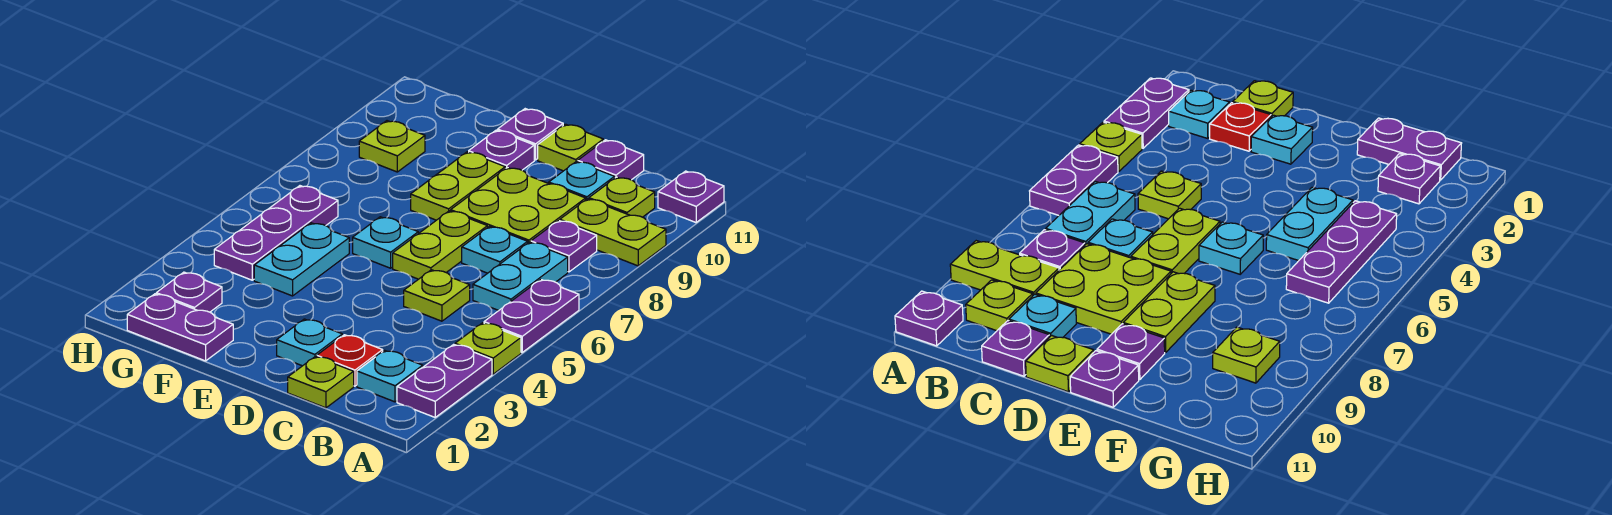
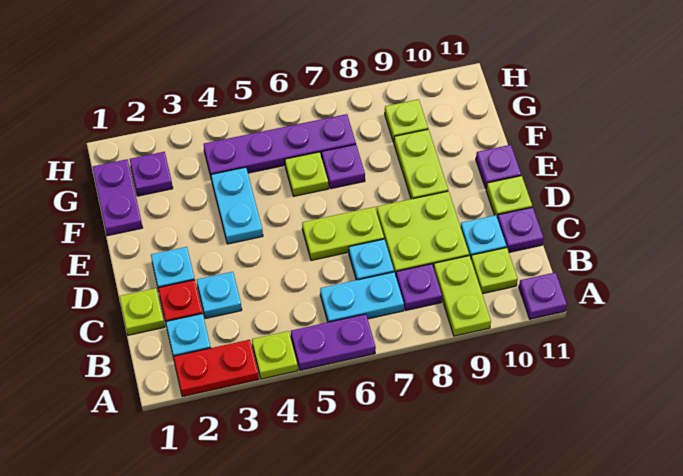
purple plate A2:A3 level 1 -> red plate A2:A3 level 1
lime plate C5 level 1 -> lime plate F6 level 1
cyan plate E6 level 1 -> cyan plate C3 level 1
lime plate E8:E9 level 1 -> lime plate E9:F9 level 1
purple plate E10 level 1 -> purple plate F7 level 1
cyan plate F4:F5 level 1 -> cyan plate E4:F4 level 1
purple plate G4:G6 level 1 -> purple plate G4:G7 level 1

